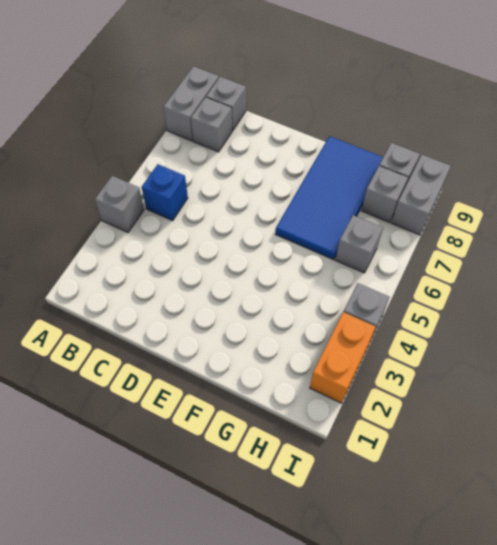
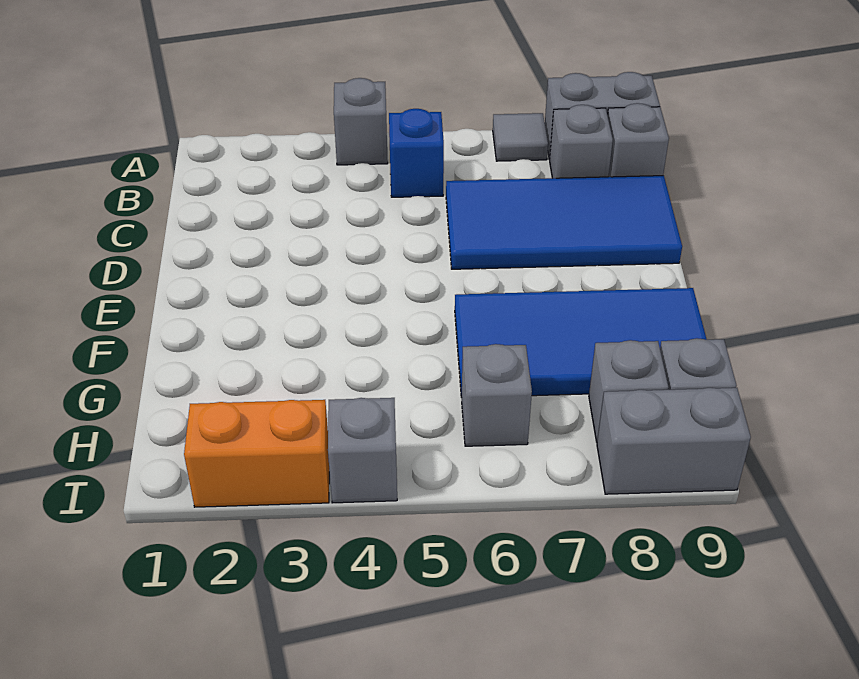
none -> grey tile A7 level 1
none -> blue tile C6:D9 level 1

